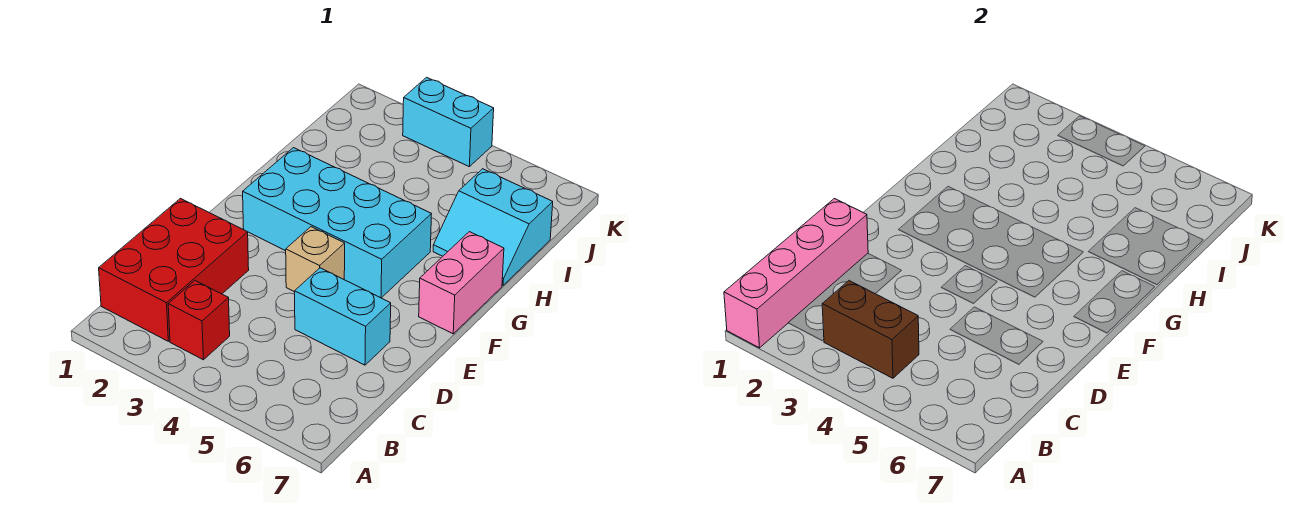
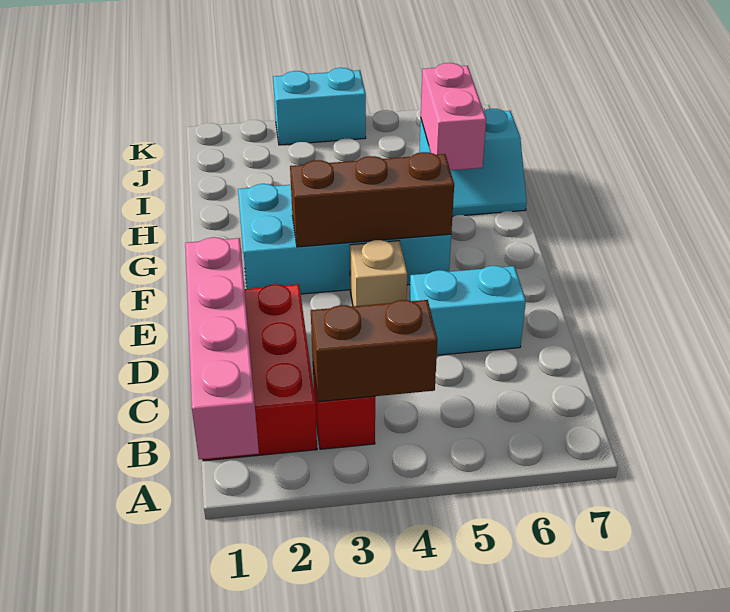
none -> brown brick F3:F5 level 2
pink brick F7:G7 level 1 -> pink brick H6:I6 level 2

